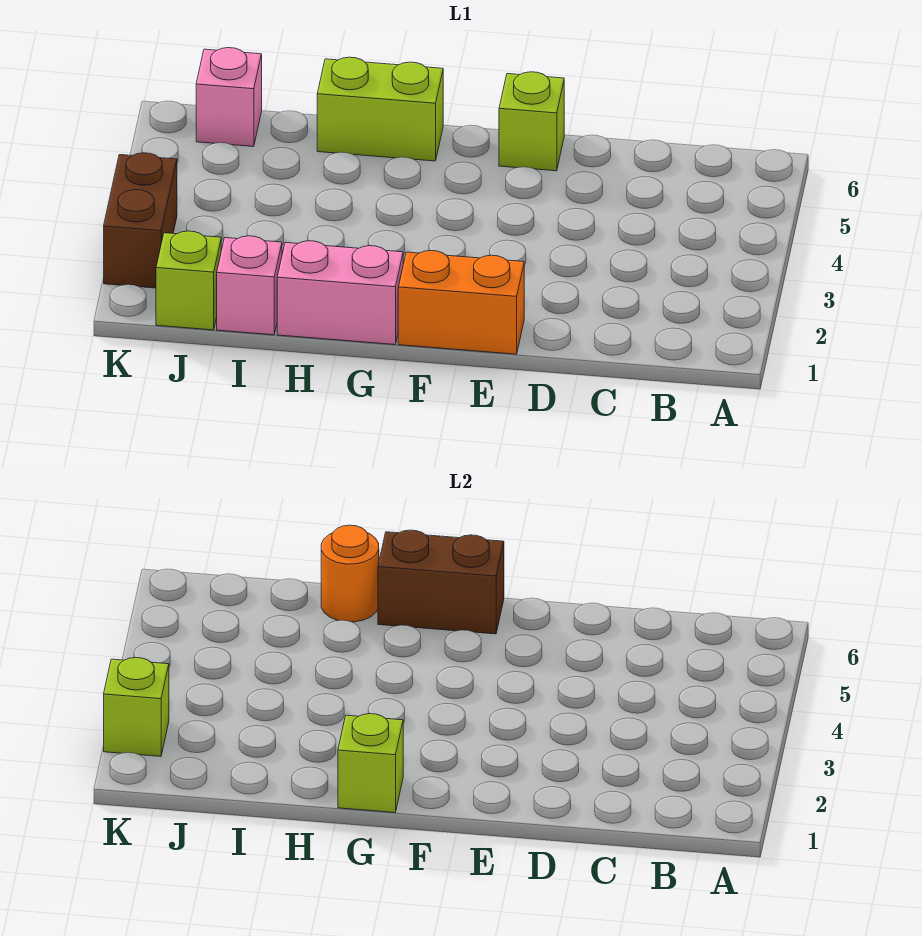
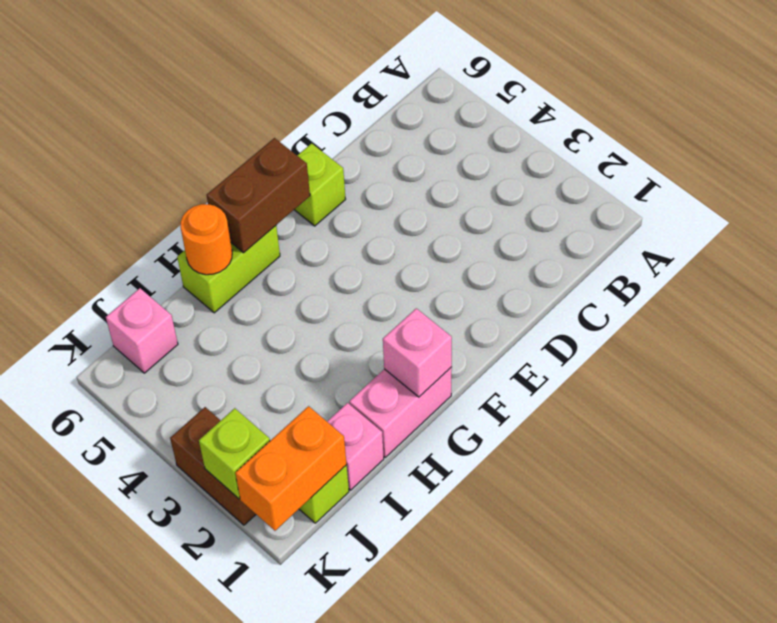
orange brick E1:F1 level 1 -> orange brick J1:K1 level 2
lime brick G1 level 2 -> pink brick G1 level 2

